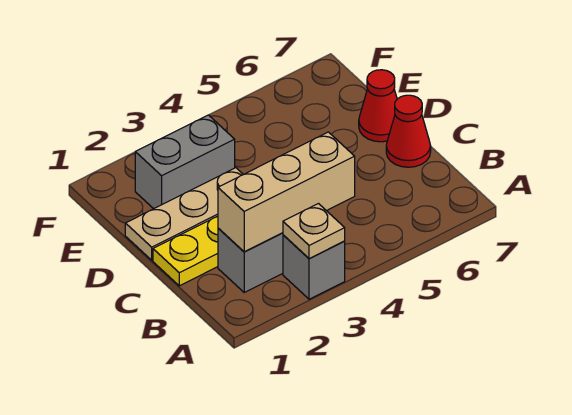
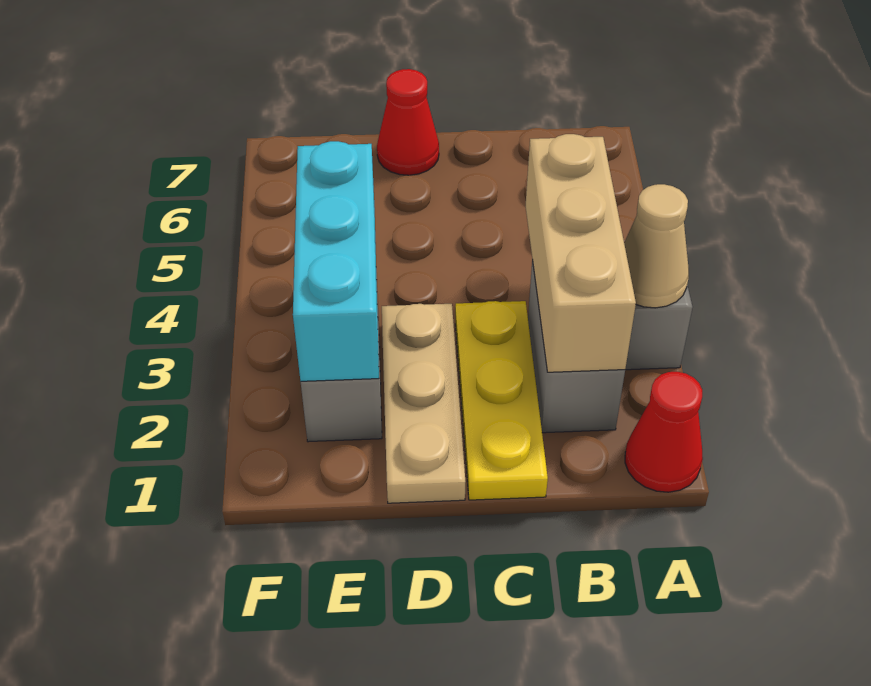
tan plate A3 level 2 -> tan cone A3 level 2
red cone C7 level 1 -> red cone A1 level 1
none -> cyan brick E2:E4 level 2

